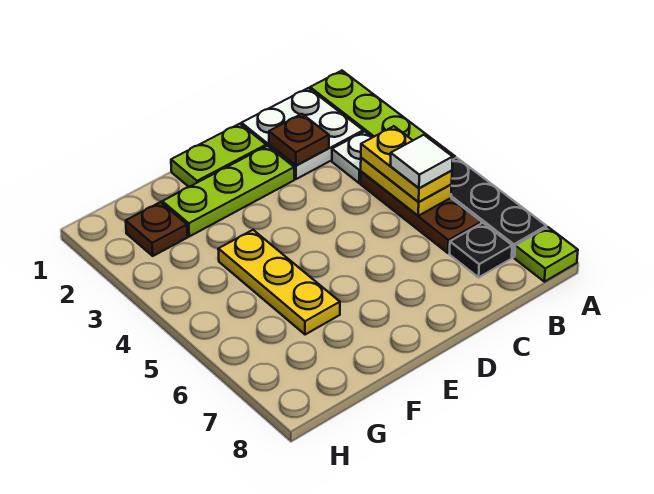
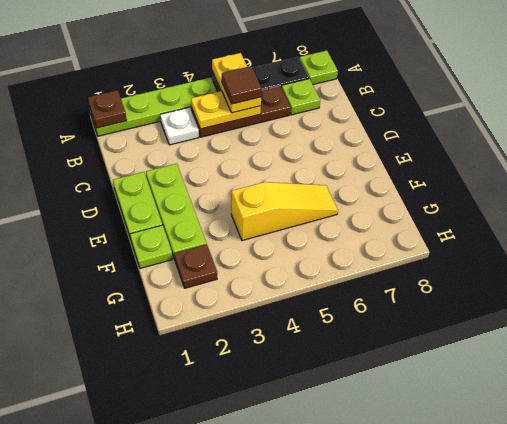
white plate B1:C2 level 1 -> none
yellow plate B4:B5 level 3 -> yellow plate A5:B5 level 3
white tile B5 level 4 -> brown tile B5 level 4
black plate B7 level 1 -> lime plate B7 level 1
brown plate C2 level 2 -> brown plate A1 level 2
none -> lime plate F1 level 1
yellow plate F4:F6 level 1 -> yellow slope F4:F6 level 1 top 4

